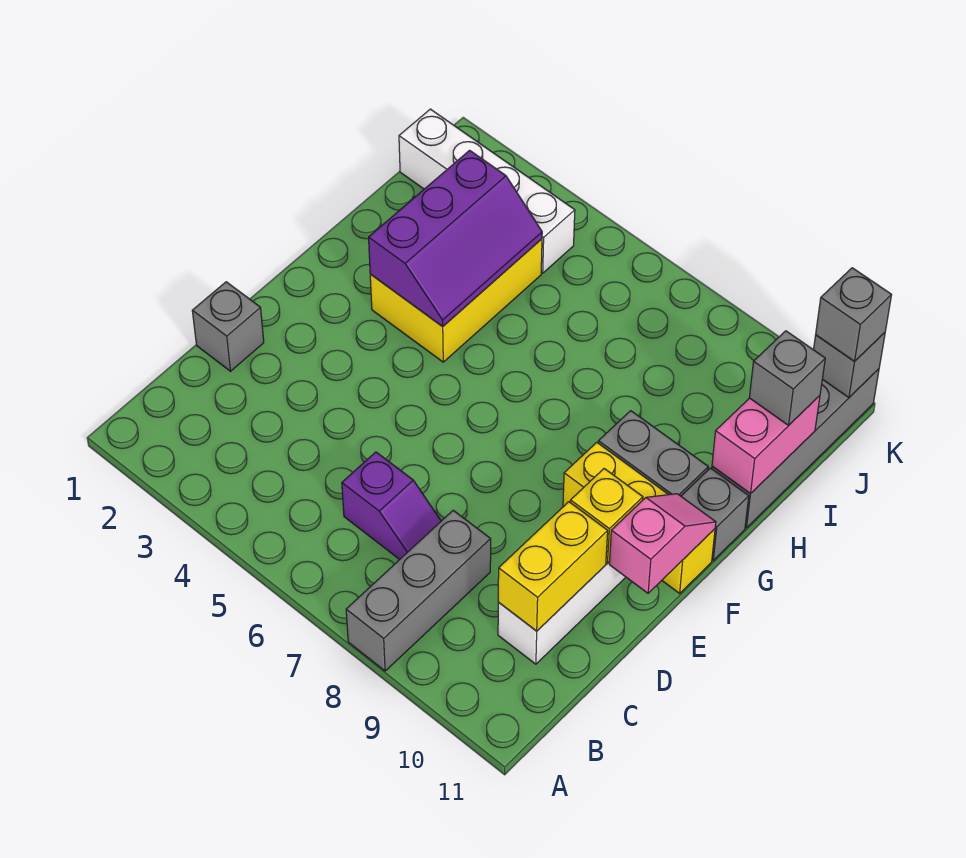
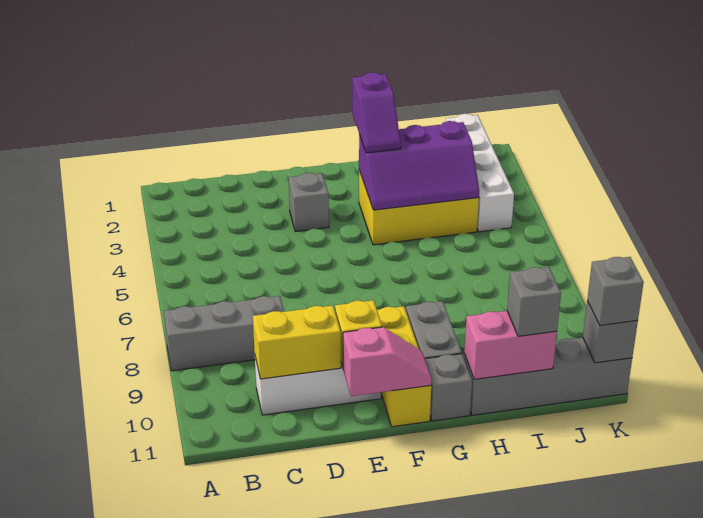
purple slope C6:C7 level 1 top 6 -> purple slope G2:G3 level 3 top 2
grey brick D1 level 1 -> grey brick E3 level 1

